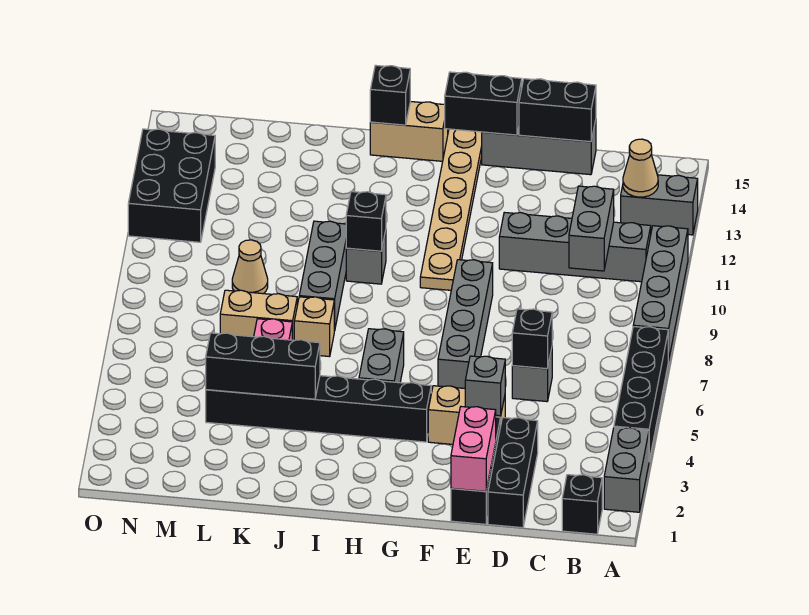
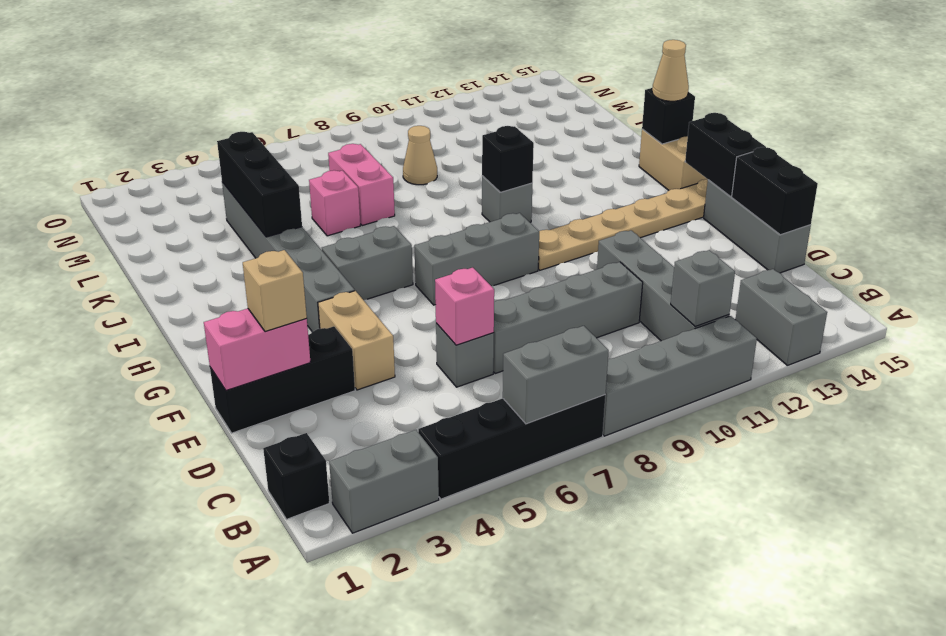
tan cone B13 level 2 -> tan cone I15 level 3
grey brick C10:C11 level 2 -> grey brick A6:A7 level 2
black brick D1:D3 level 1 -> none
black brick D6 level 2 -> pink brick D6 level 2
grey brick E4 level 2 -> grey brick B11 level 2
grey brick F6:F9 level 1 -> grey brick D7:D10 level 1
black brick G4:L4 level 1 -> grey brick G4:L4 level 1
tan brick J7 level 1 -> tan brick E2 level 3
grey brick J8:J10 level 1 -> grey brick G7:G9 level 1
tan brick K7:L7 level 1 -> pink brick K7:L7 level 1
black brick N11:O13 level 1 -> none

